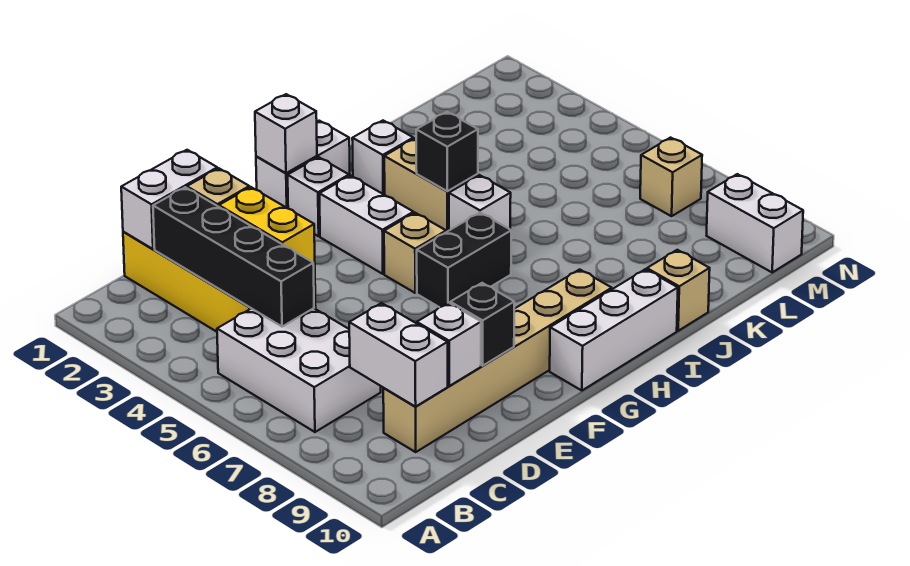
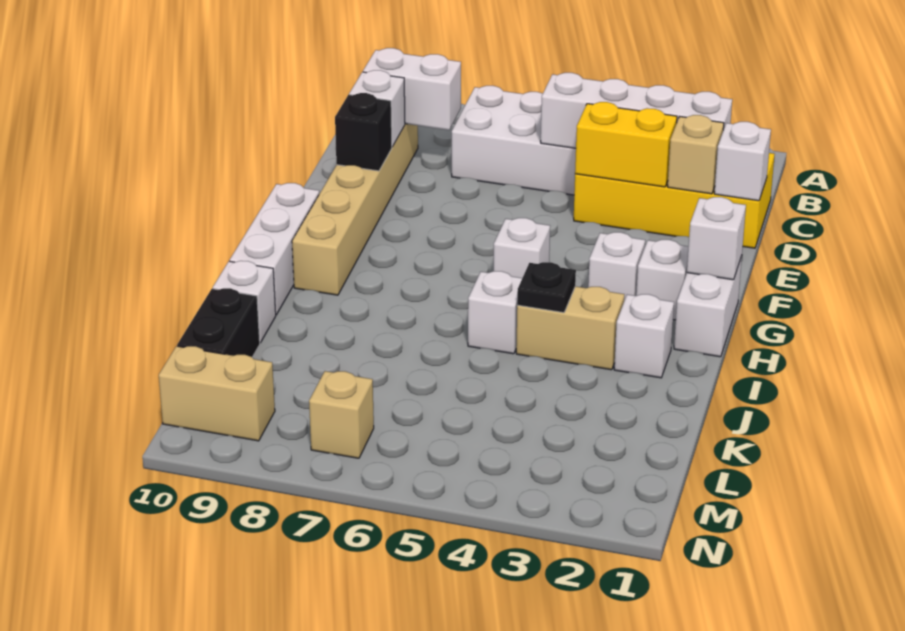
white brick C1:D1 level 2 -> white brick D1 level 2
black brick C2:C5 level 2 -> white brick C2:C5 level 2
white brick G3:G4 level 1 -> white brick G3 level 1
tan brick G5 level 1 -> white brick G5 level 1
black brick G6:H6 level 1 -> black brick K10:L10 level 1
black brick I4 level 2 -> black plate I4 level 2
tan brick J10 level 1 -> white brick J10 level 1
white brick M9:M10 level 1 -> tan brick M9:M10 level 1

